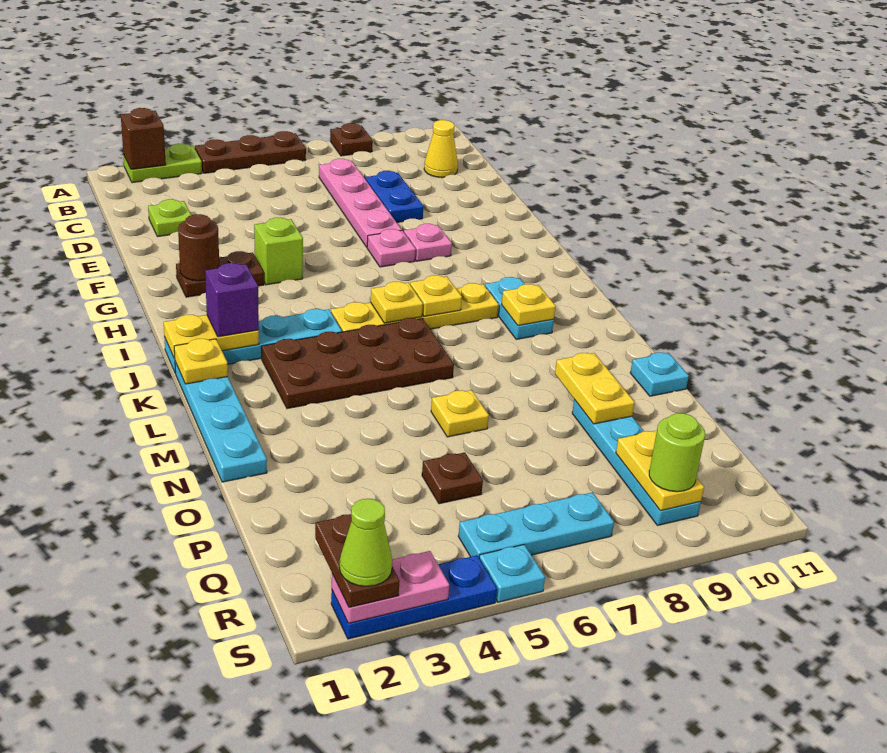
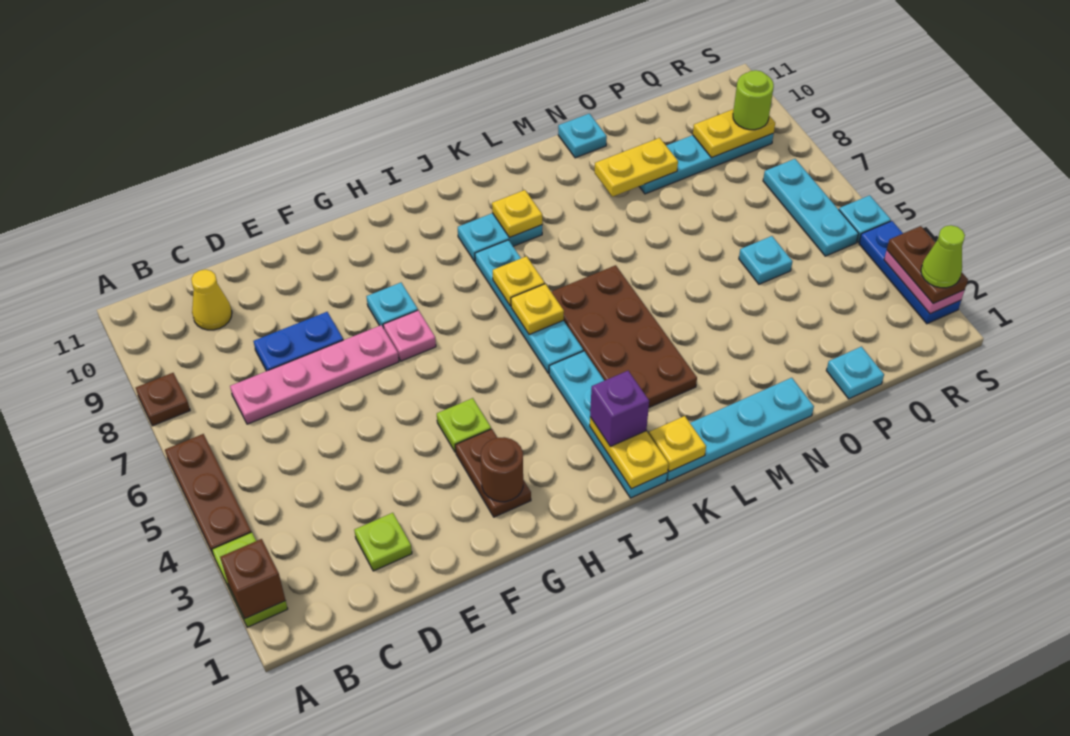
lime brick G4 level 1 -> lime plate G4 level 1
pink plate G8 level 1 -> cyan plate G8 level 1
yellow plate J5:J8 level 1 -> cyan plate J5:J8 level 1
yellow plate N6 level 1 -> none
none -> cyan plate P1 level 1
brown plate P5 level 1 -> cyan plate P5 level 1
brown plate R2:S2 level 3 -> brown plate S2:S3 level 3

